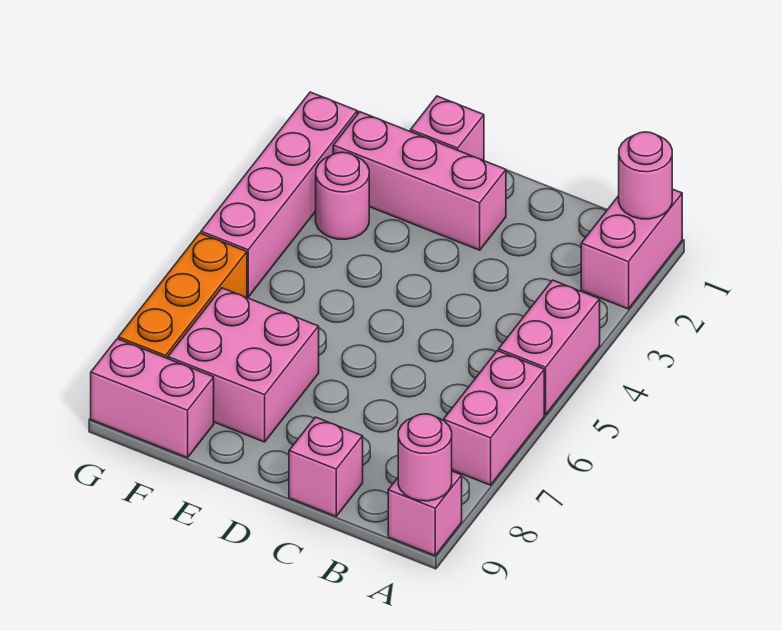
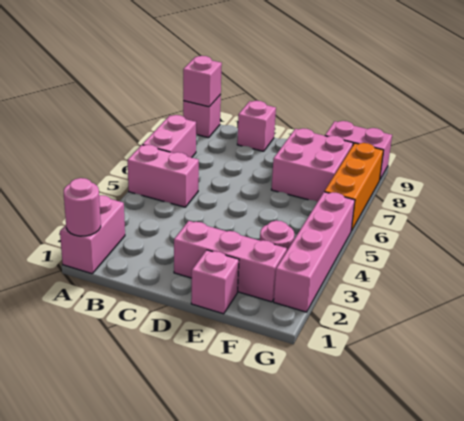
pink brick A4:A5 level 1 -> pink brick A5:B5 level 1
pink round brick A9 level 2 -> pink brick A9 level 2

